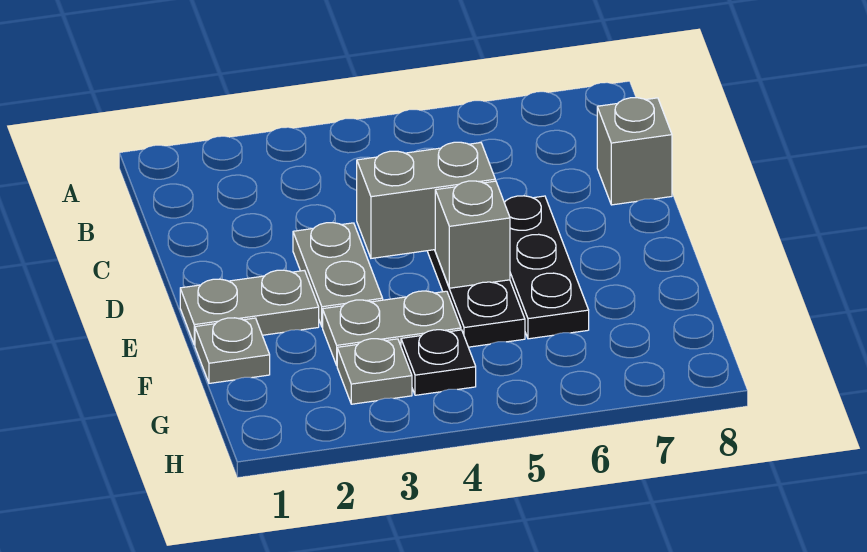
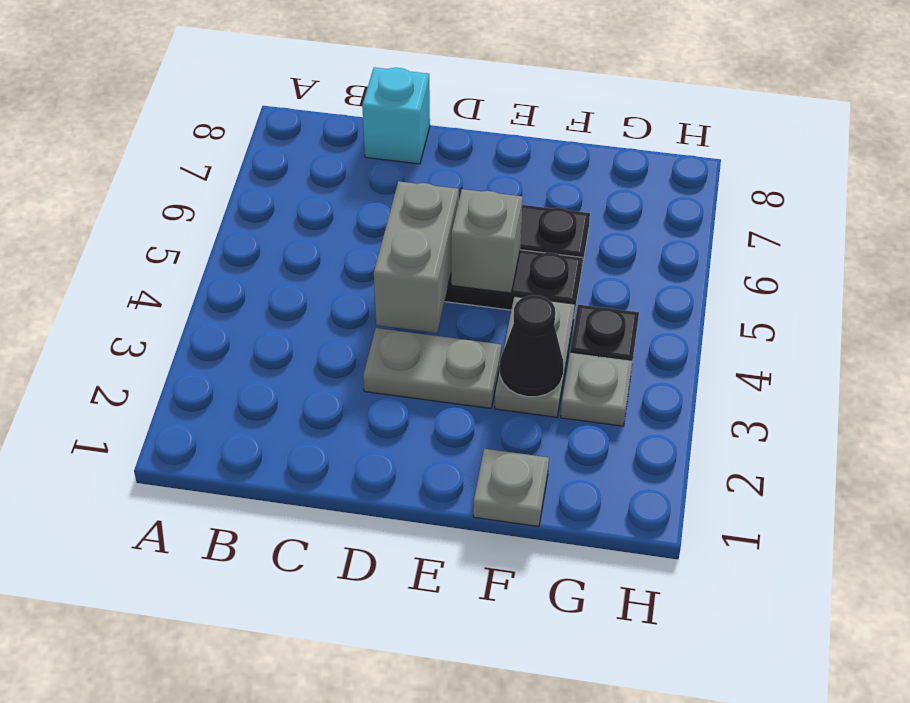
grey brick C8 level 1 -> cyan brick C8 level 1
grey plate E1:E2 level 1 -> none
none -> black cone F3 level 2

